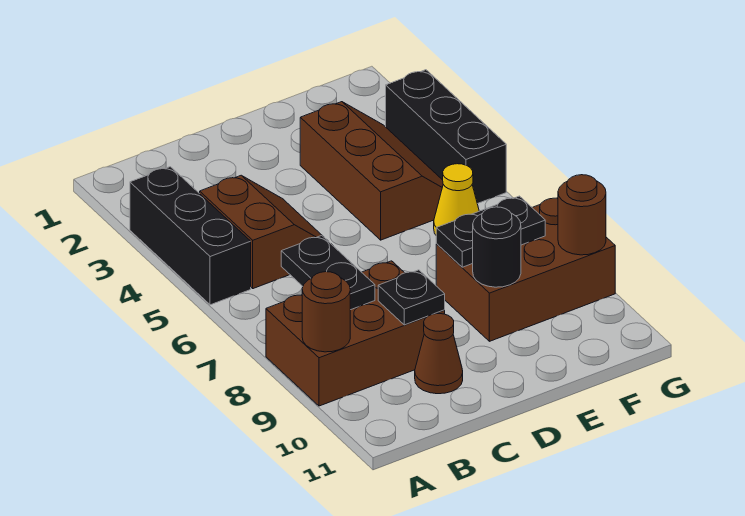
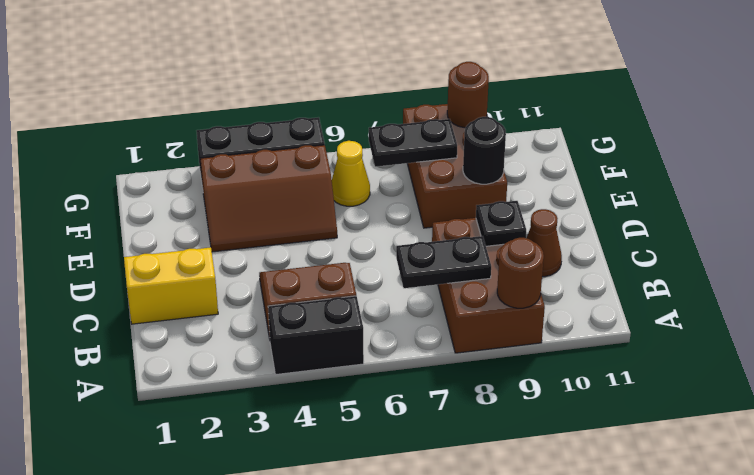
black brick A3:A5 level 1 -> black brick A4:A5 level 1
none -> yellow brick C1:C2 level 1
brown slope E3:F5 level 1 top E -> brown slope E3:F5 level 1 top F
black plate E8:F8 level 2 -> black plate F7:F8 level 2

